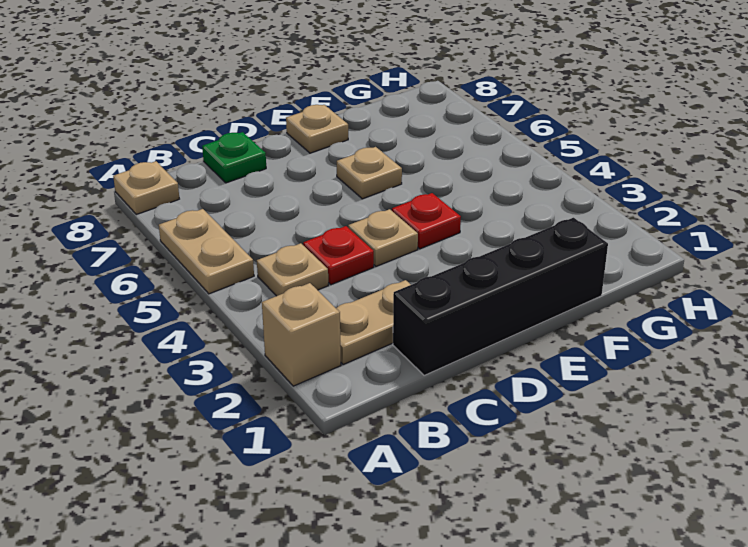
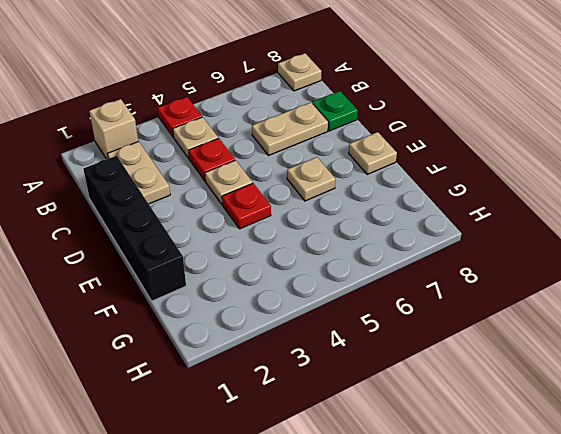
none -> red plate A4 level 1
tan plate A5:A6 level 1 -> tan plate C6:C7 level 1

